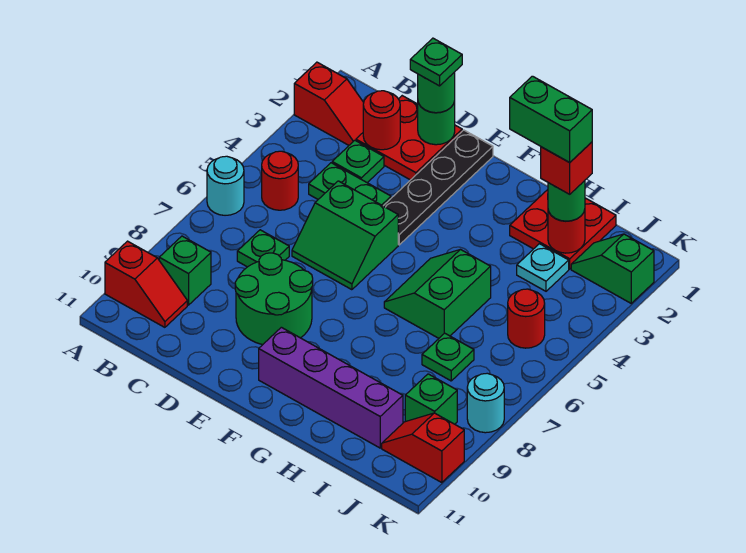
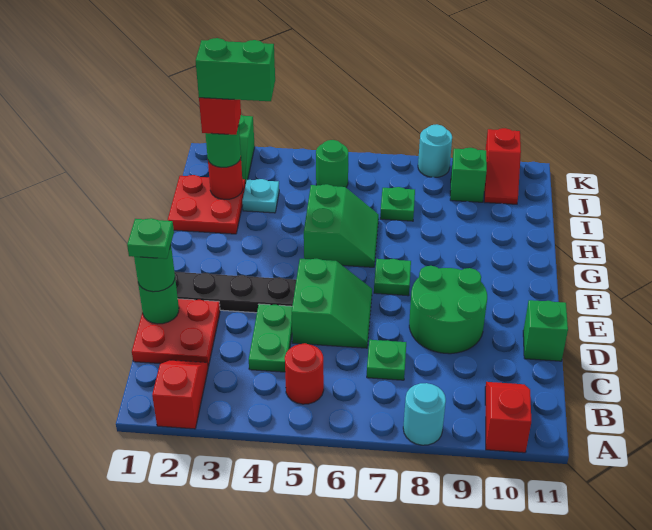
cyan round brick A6 level 1 -> cyan round brick A8 level 1
green brick B9 level 1 -> green brick D11 level 1
red round brick C2 level 2 -> none
green plate C3 level 1 -> green plate F7 level 1
purple brick F10:I10 level 1 -> none
green slope G5:H6 level 1 top H -> green slope G5:H6 level 1 top 5
green brick H2:I2 level 5 -> green brick I2:I3 level 5
red round brick J5 level 1 -> green round brick J5 level 1

